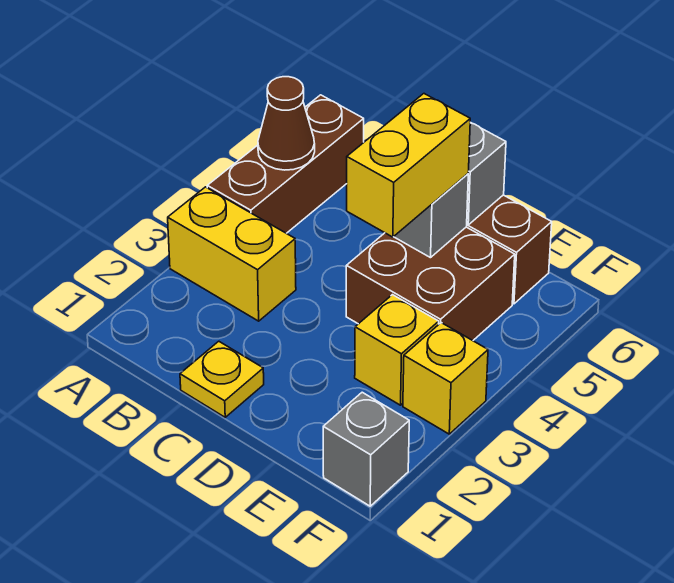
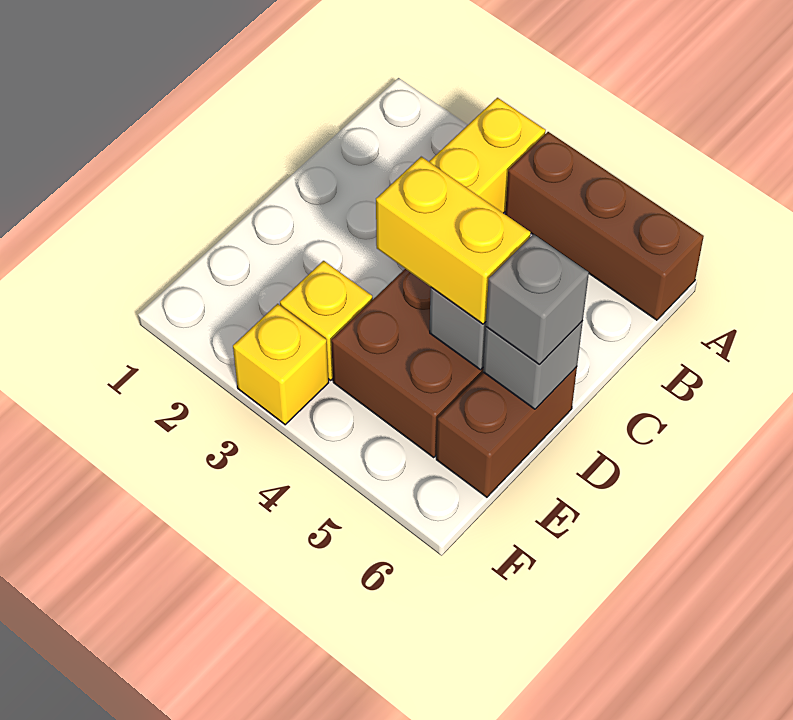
brown cone A5 level 2 -> none
yellow plate C1 level 1 -> none
grey brick F1 level 1 -> grey brick D6 level 3

